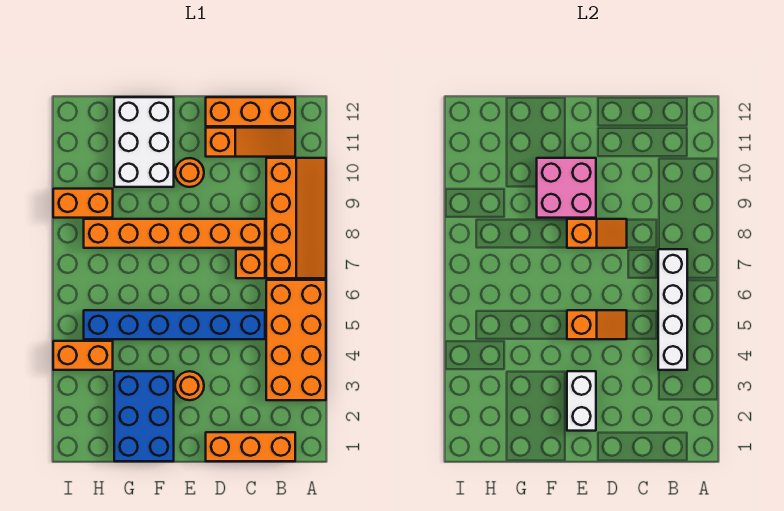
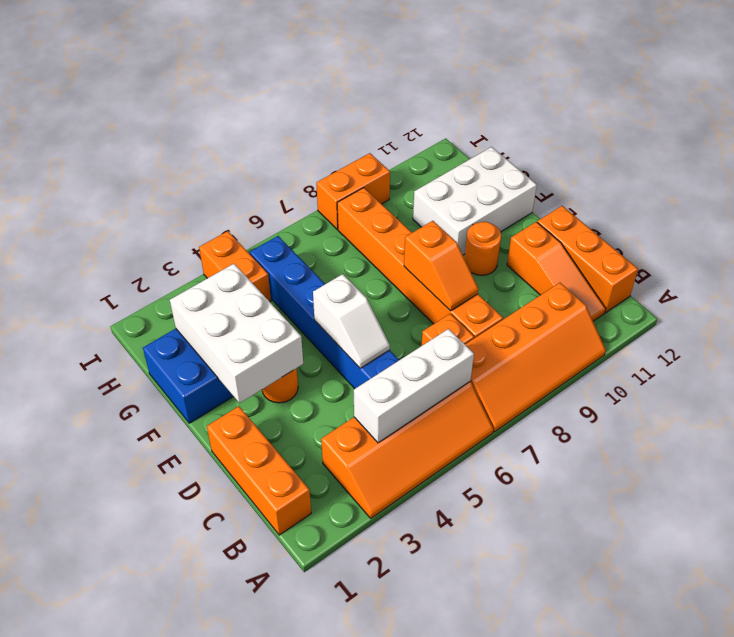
orange brick A3:B6 level 1 -> orange slope A3:B6 level 1 top B
white brick B4:B7 level 2 -> white brick B4:B6 level 2
orange slope D5:E5 level 2 top E -> white slope D5:E5 level 2 top E
white brick E2:E3 level 2 -> white brick E2:G3 level 2
pink brick E9:F10 level 2 -> none
orange brick H9:I9 level 1 -> orange brick I8:I9 level 1

